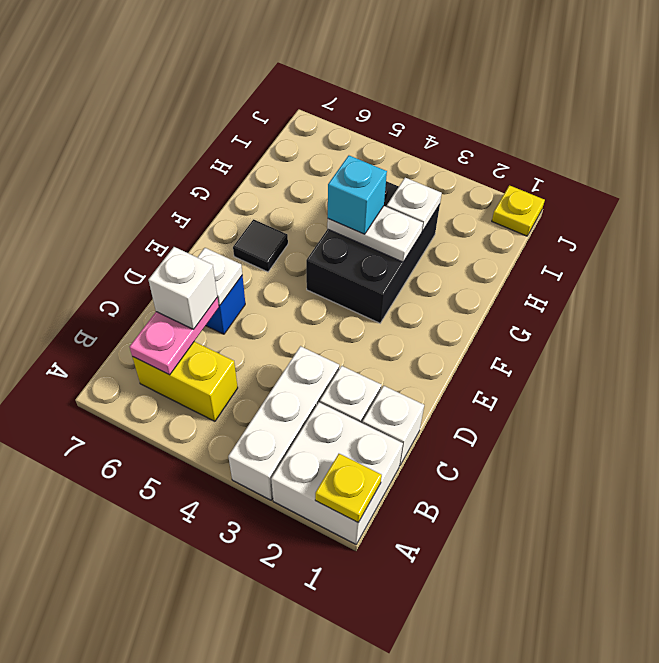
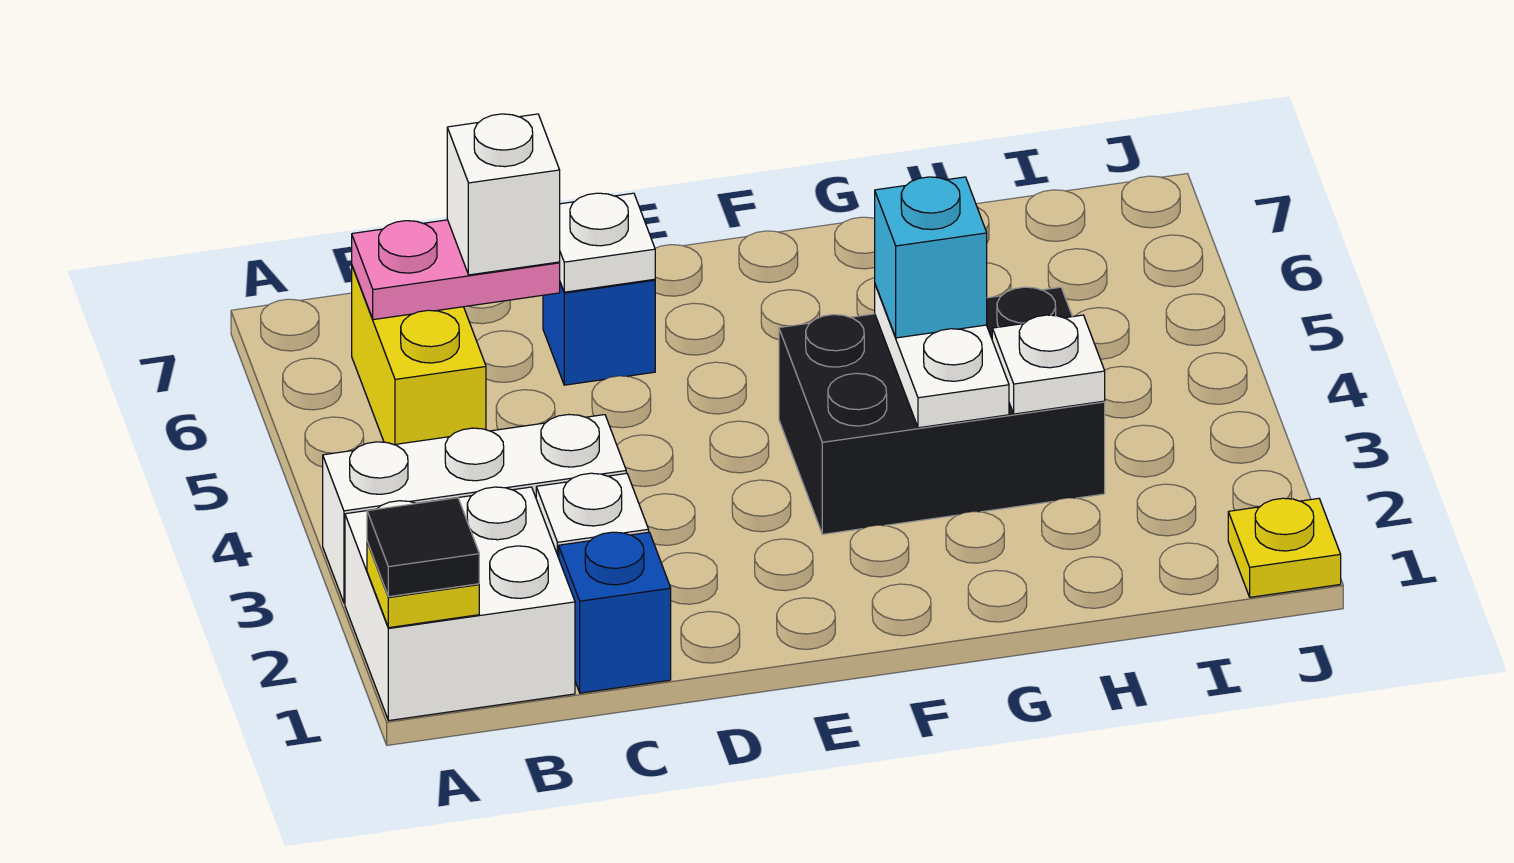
white brick C1 level 1 -> blue brick C1 level 1
black tile F6 level 1 -> black tile A1 level 3

